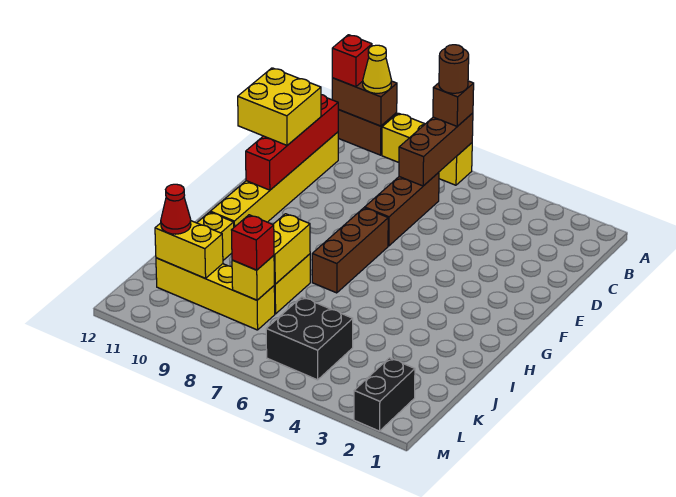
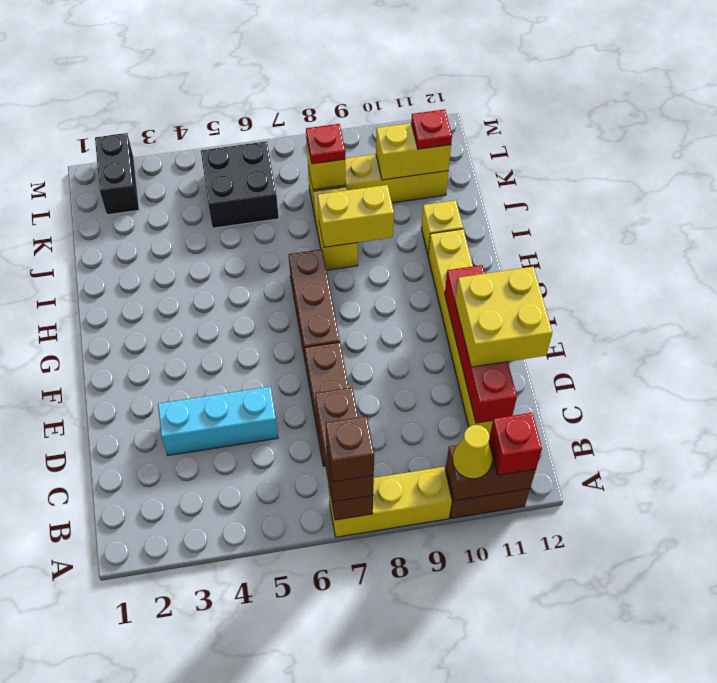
brown round brick A7 level 4 -> brown brick A7 level 4
none -> cyan brick D3:D5 level 1
yellow brick I8:J8 level 2 -> yellow brick I8:I9 level 2
red brick K8 level 3 -> red plate K8 level 3
red cone K11 level 3 -> red plate K11 level 3

